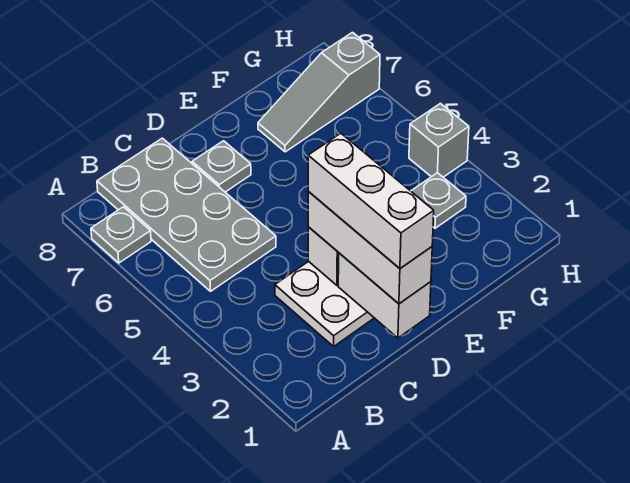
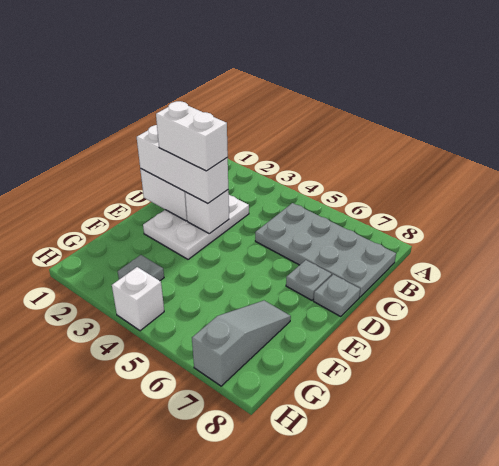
grey plate A7 level 1 -> grey plate D8 level 1
white brick D1:D3 level 4 -> white brick D2:D3 level 4
grey brick H4 level 1 -> white brick H4 level 1

